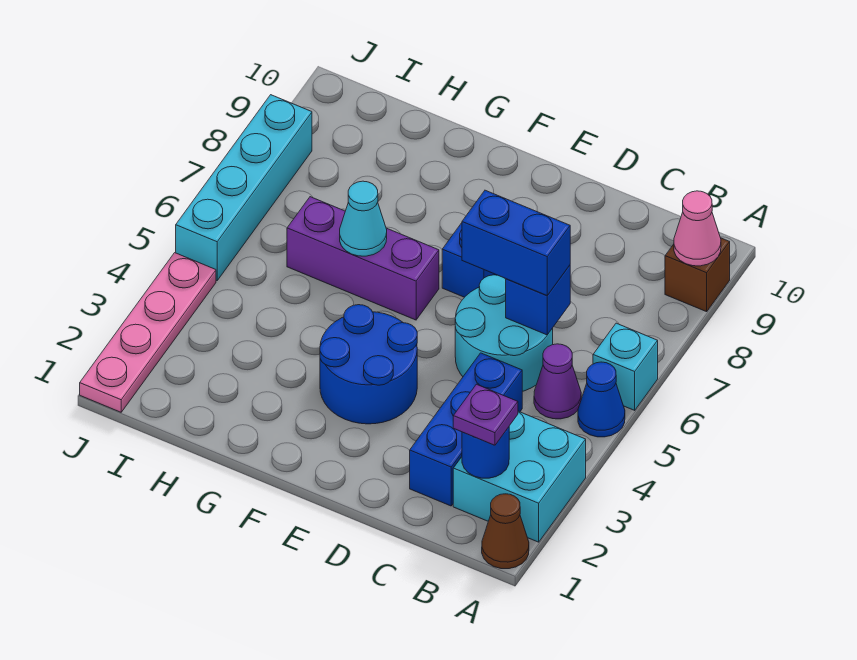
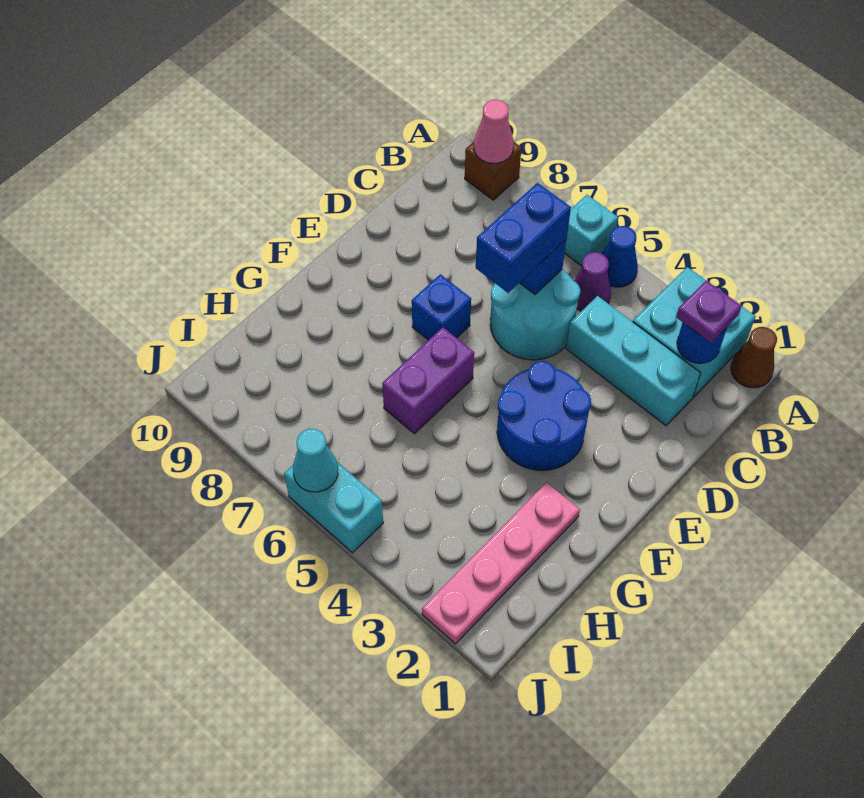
blue brick C2:C4 level 1 -> cyan brick C2:C4 level 1
purple brick F6:H6 level 1 -> purple brick F6:G6 level 1
cyan cone G6 level 2 -> cyan cone J6 level 2
pink plate J1:J4 level 1 -> pink plate G2:J2 level 1
cyan brick J5:J8 level 1 -> cyan brick J5:J6 level 1

